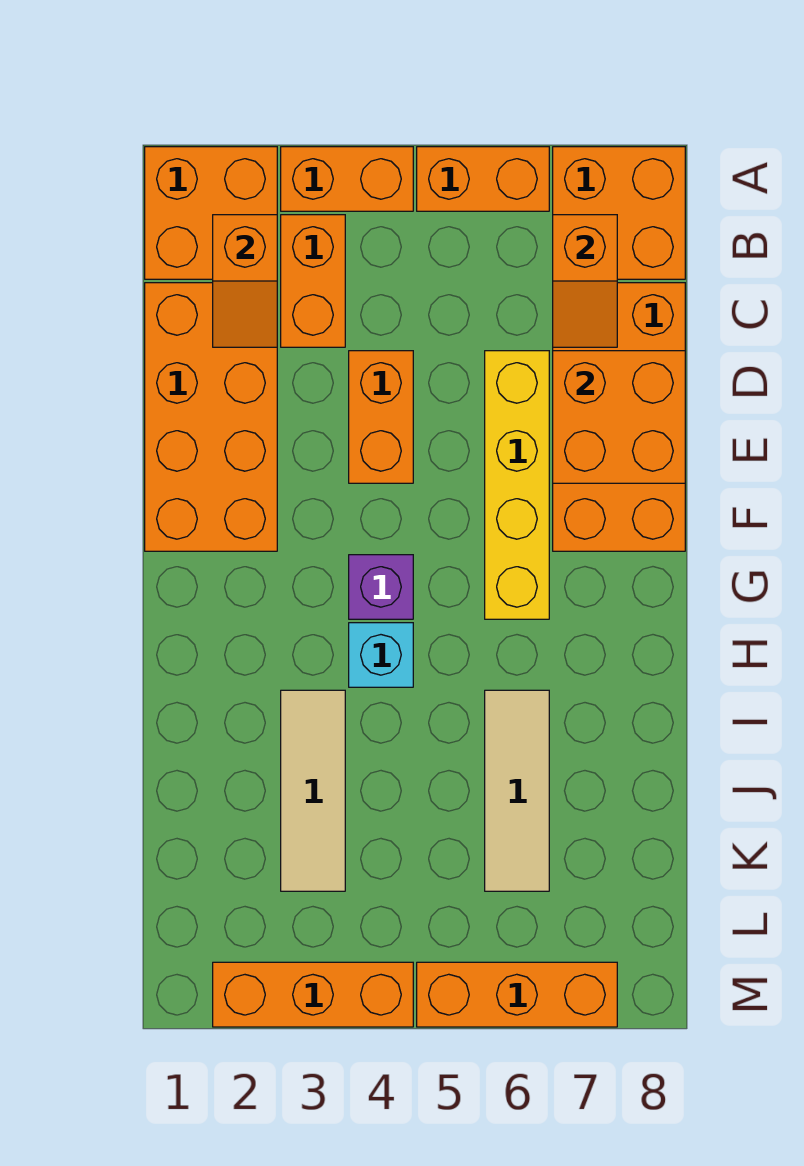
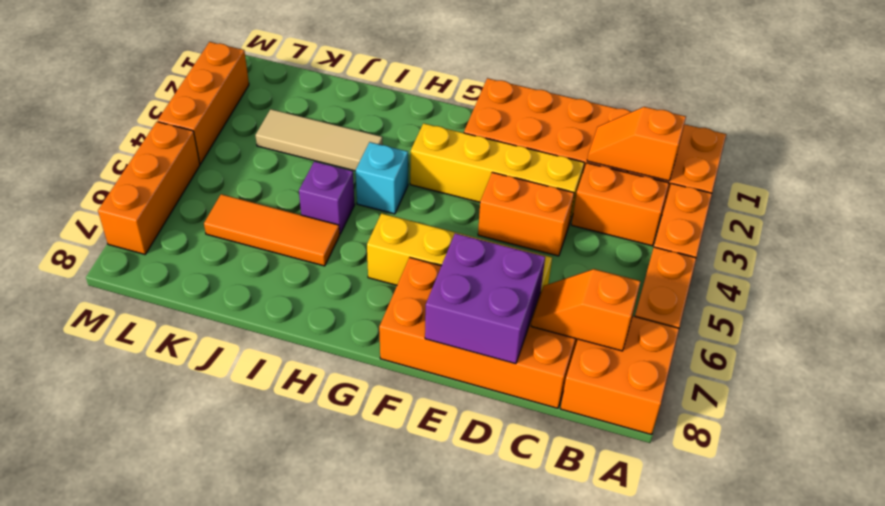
none -> yellow brick D3:G3 level 1
orange brick D7:E8 level 2 -> purple brick D7:E8 level 2
purple brick G4 level 1 -> purple brick I5 level 1
tan tile I6:K6 level 1 -> orange tile I6:K6 level 1

